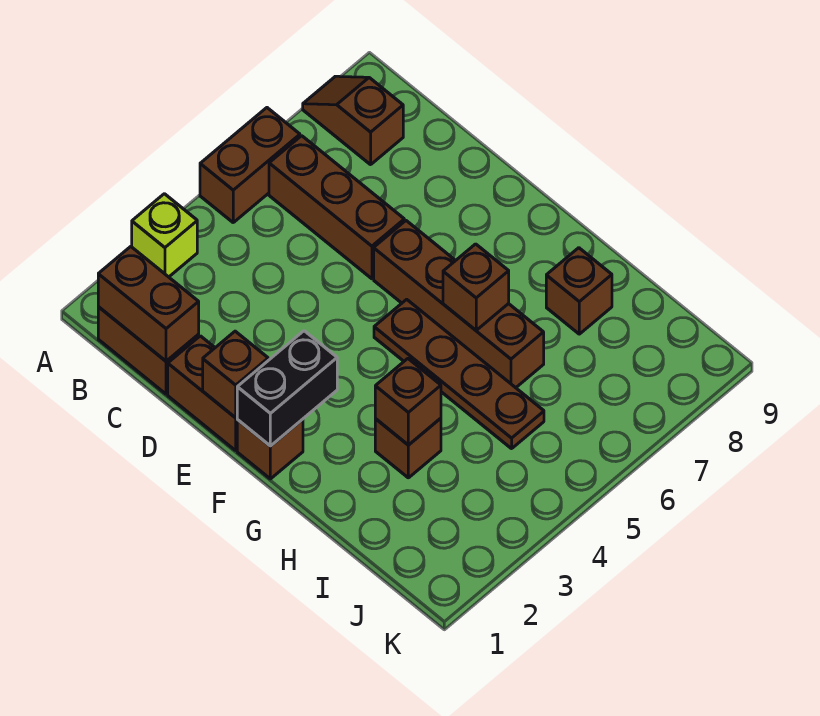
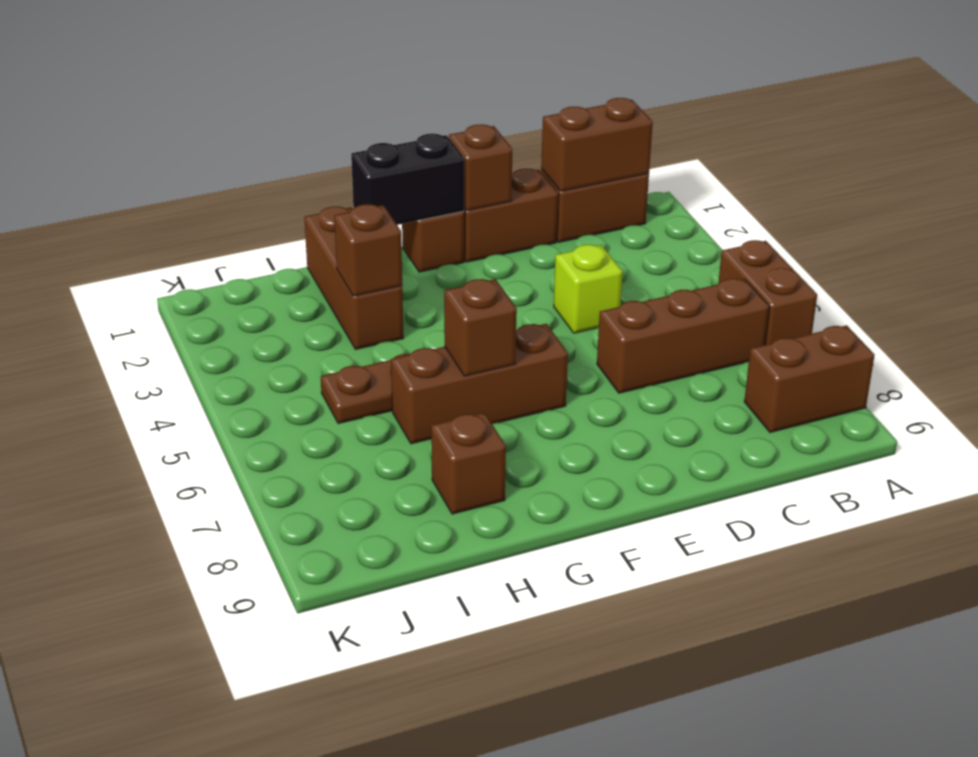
lime brick A3 level 1 -> lime brick D4 level 1
brown slope A8:B8 level 1 top B -> brown brick A8:B8 level 1
brown brick E6:H6 level 1 -> brown brick F6:H6 level 1
black brick F1:F2 level 2 -> black brick F1:G1 level 2
brown brick H3 level 1 -> brown brick H1:H3 level 1

